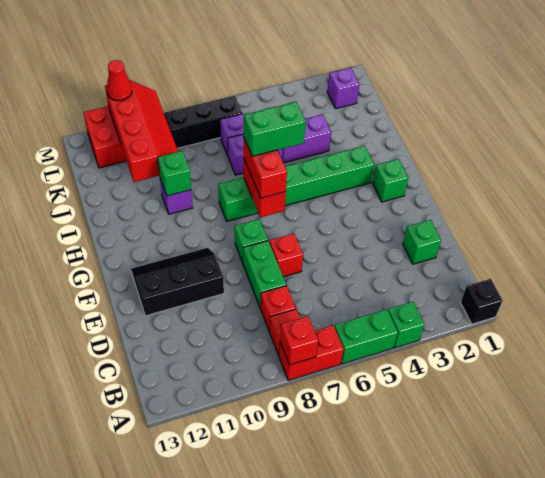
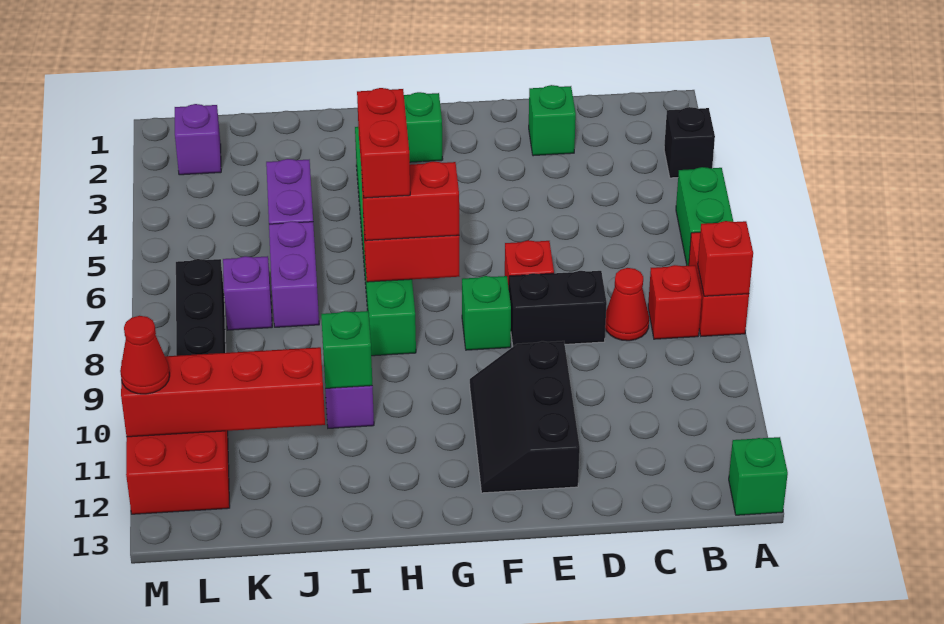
black brick A1 level 1 -> black brick A3 level 1
green brick A4 level 1 -> green brick A13 level 1
red brick C8 level 1 -> red cone C8 level 1
green brick D8:E8 level 1 -> black brick D8:E8 level 1
green brick H6:H7 level 4 -> red brick H6:H7 level 4

